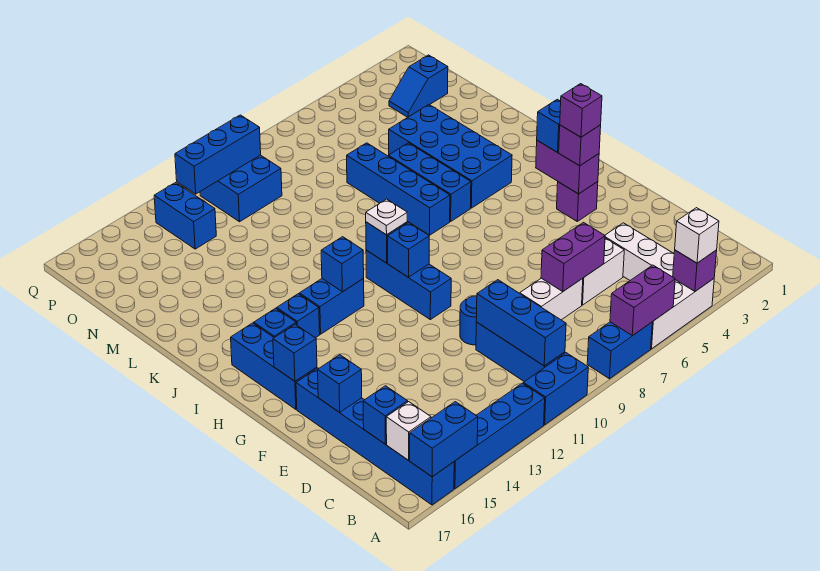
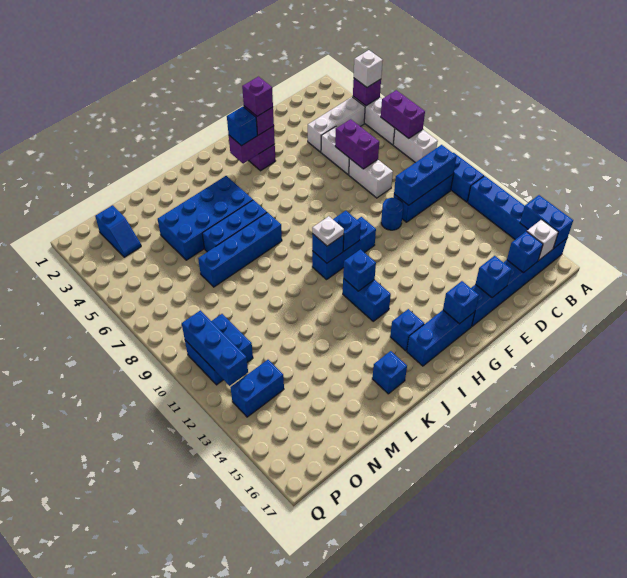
blue brick A7:A8 level 1 -> white brick A7:A8 level 1
blue brick I14 level 1 -> blue brick K16 level 1

